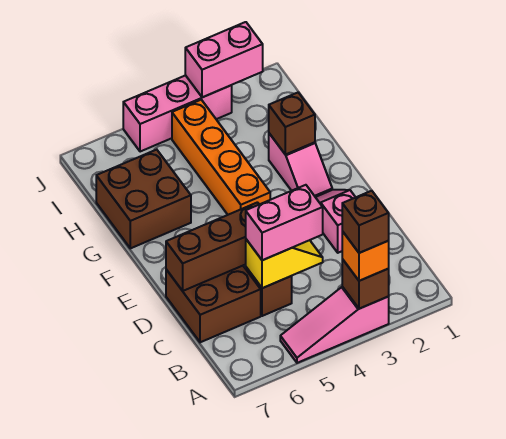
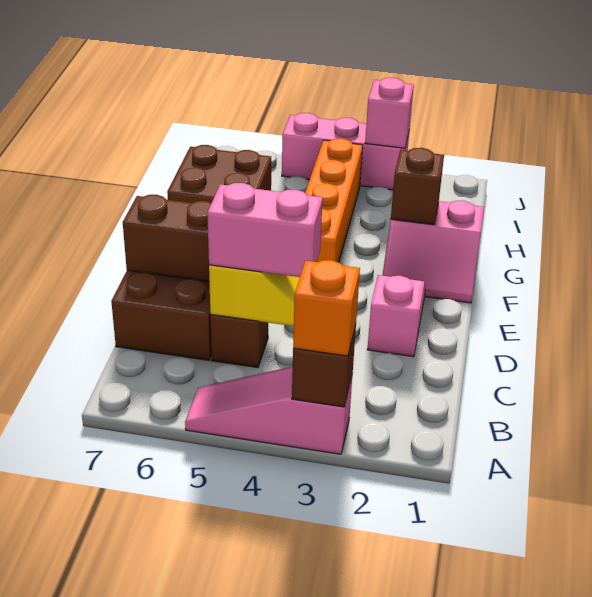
brown brick A3 level 4 -> none
pink slope F2:G2 level 1 top G -> pink slope F1:G2 level 1 top G
pink brick J2:J3 level 2 -> pink brick J3 level 2

